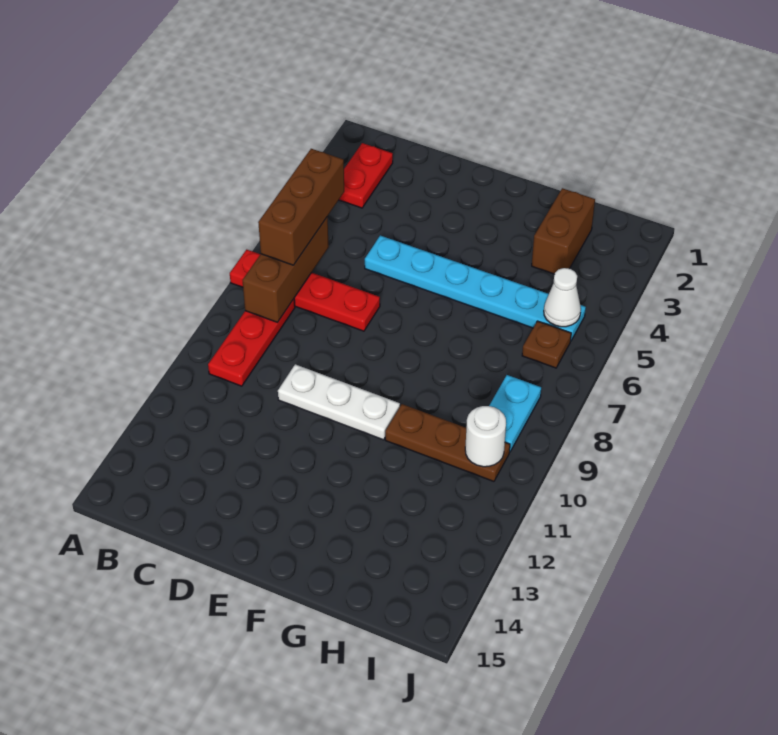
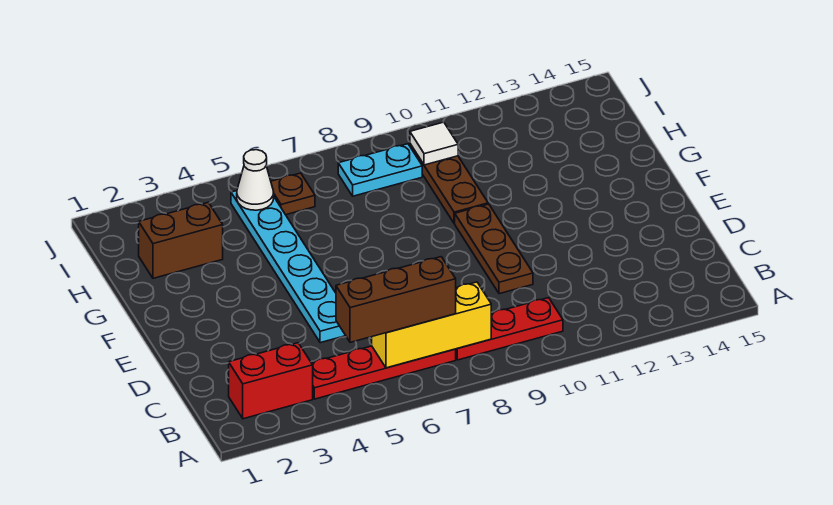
red plate A7:D7 level 1 -> red plate B4:B7 level 1
red plate B2:B3 level 1 -> red brick B2:B3 level 1
brown brick B6:B8 level 2 -> yellow brick B6:B8 level 2
white plate D10:F10 level 1 -> brown plate D10:F10 level 1
white round brick I10 level 2 -> white tile I10 level 2

